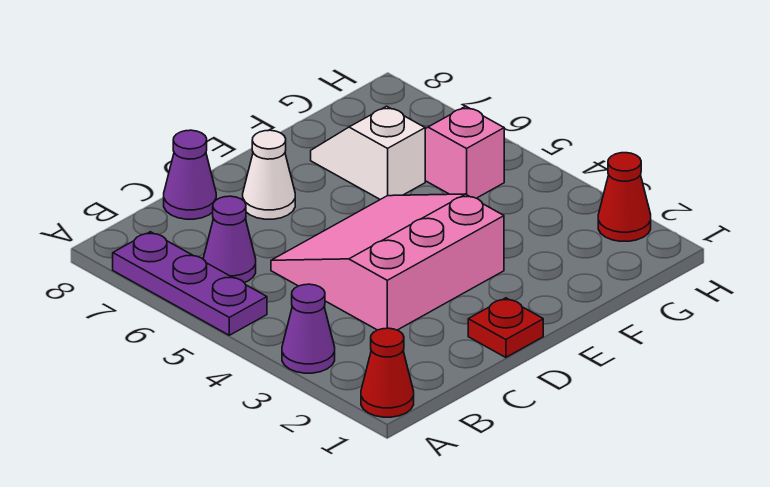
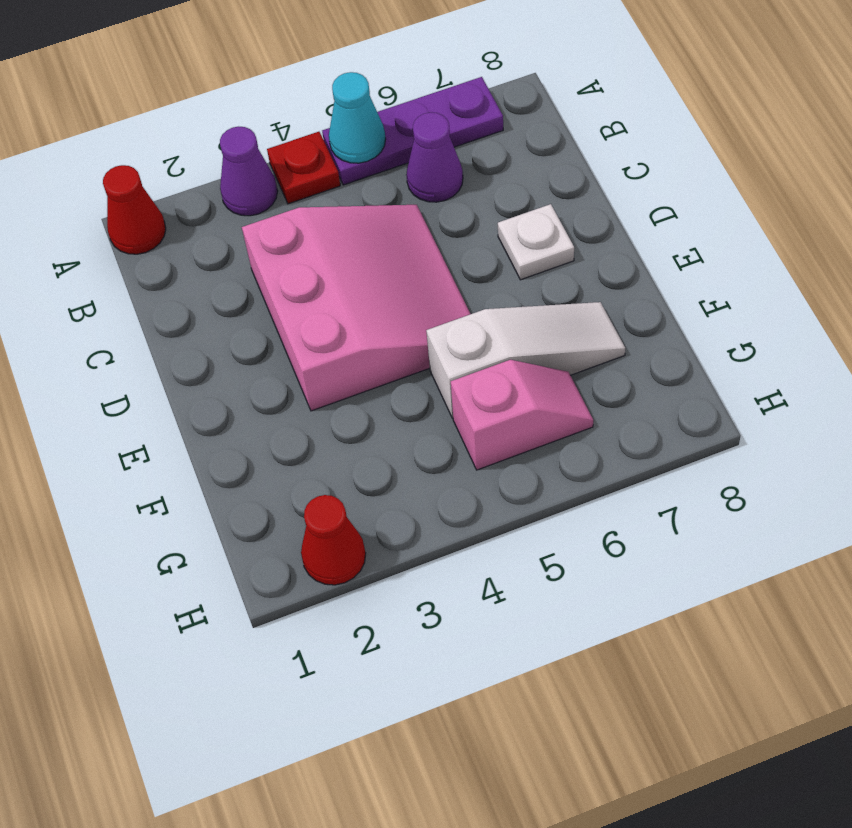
none -> cyan cone A5 level 2
purple cone C8 level 1 -> none
red plate D1 level 1 -> red plate A4 level 1
white cone D7 level 1 -> white plate D7 level 1
white slope F6:F7 level 1 top 6 -> white slope F5:F7 level 1 top 5

